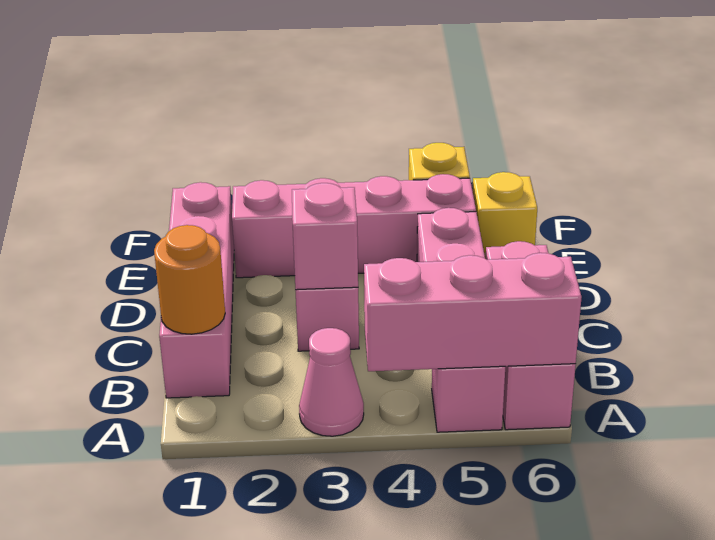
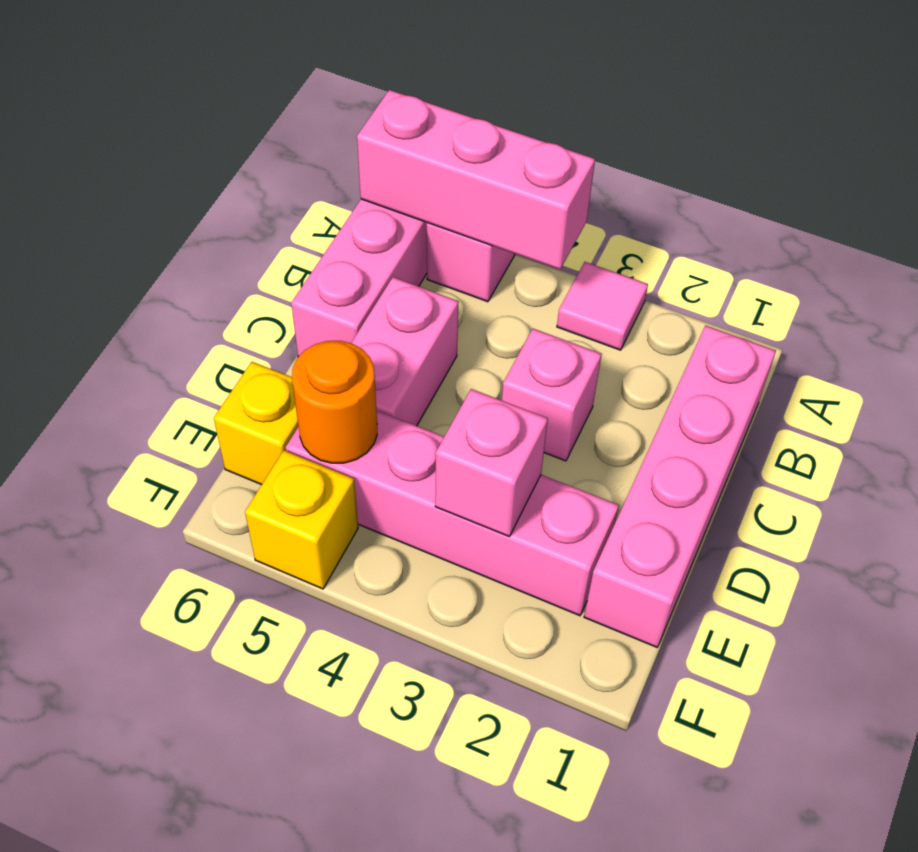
pink cone A3 level 1 -> pink tile A3 level 1
orange round brick B1 level 2 -> orange round brick E5 level 2
pink brick C3 level 2 -> pink brick E3 level 2

